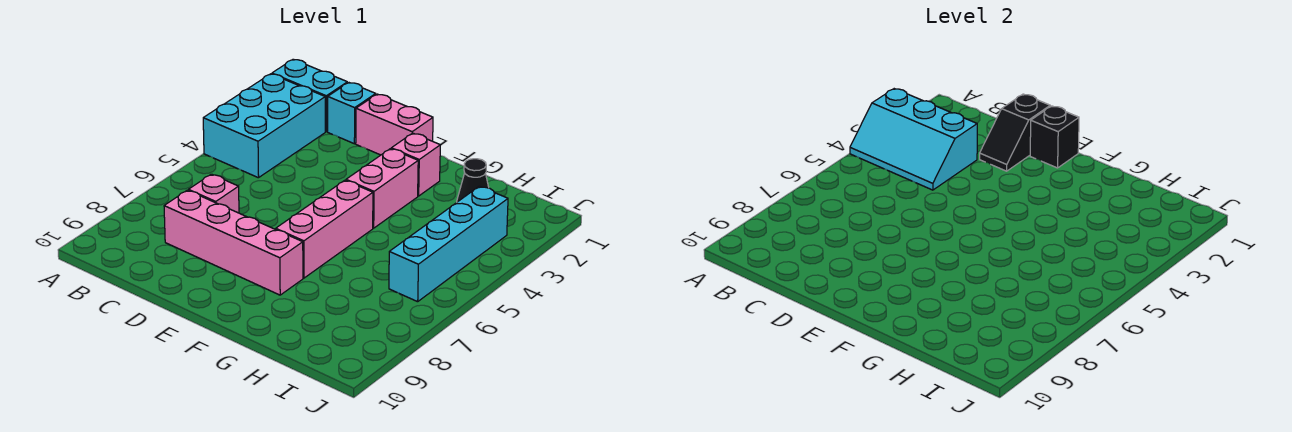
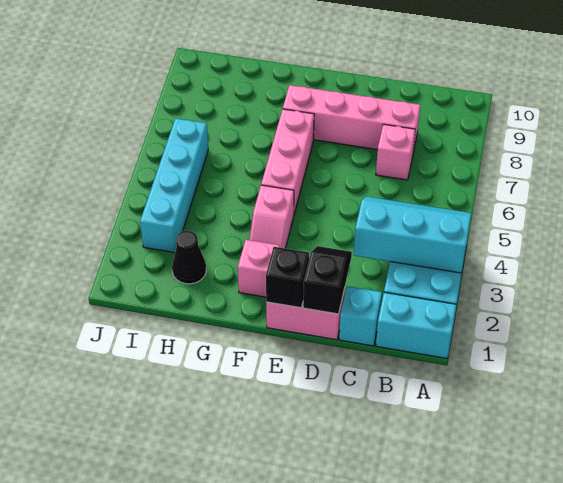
pink brick F3:F4 level 1 -> pink slope F3:F4 level 1 top 4

